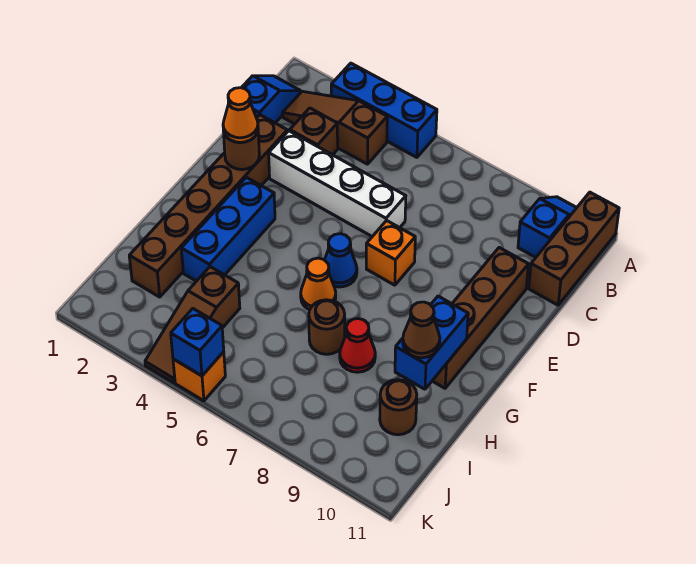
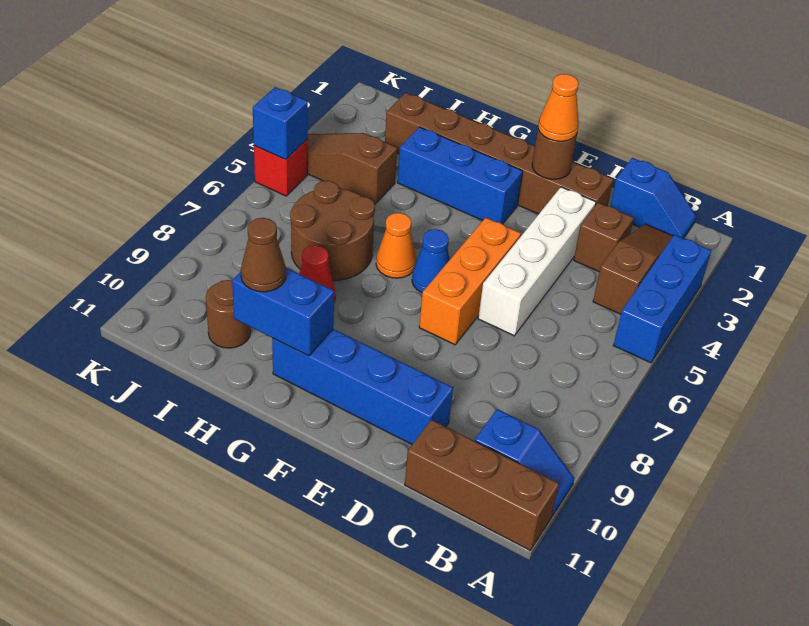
brown brick D10:G10 level 1 -> blue brick D10:G10 level 1
orange brick E7 level 1 -> orange brick E5:E7 level 1
brown round brick H7 level 1 -> brown round brick H6:I7 level 1
orange brick K5 level 1 -> red brick K5 level 1

